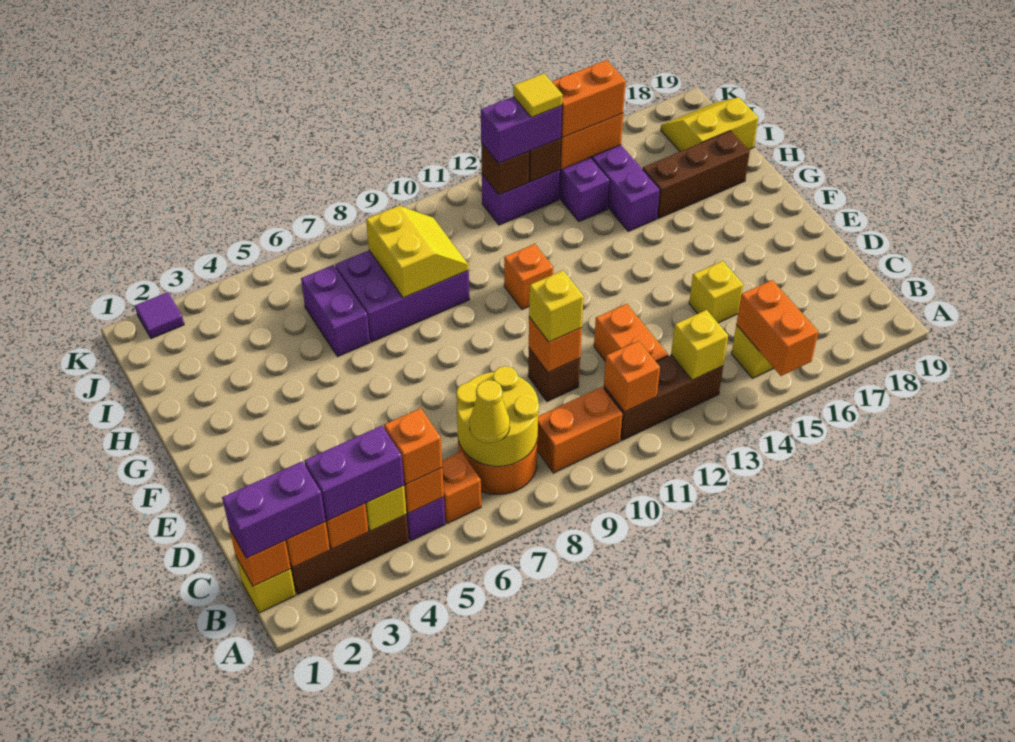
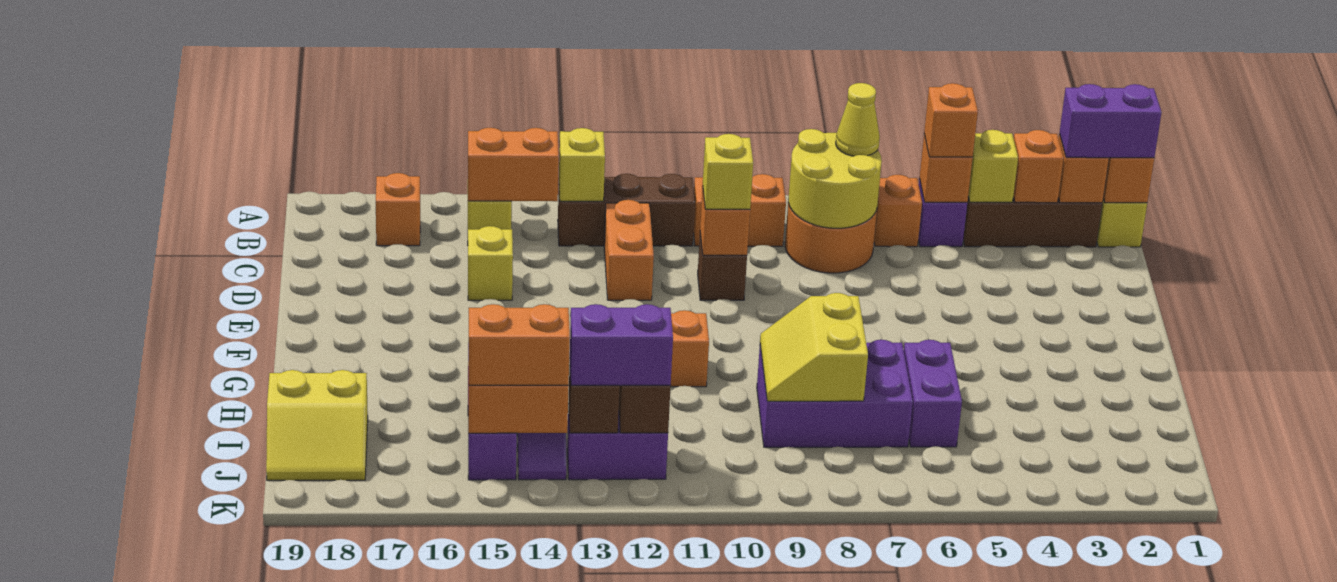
orange brick A15:B15 level 2 -> orange brick B14:B15 level 2
purple brick B3:B4 level 3 -> none
orange brick B11 level 2 -> orange brick B17 level 1
brown brick H16:H18 level 1 -> none
yellow tile J13 level 4 -> none
purple tile K2 level 1 -> none

